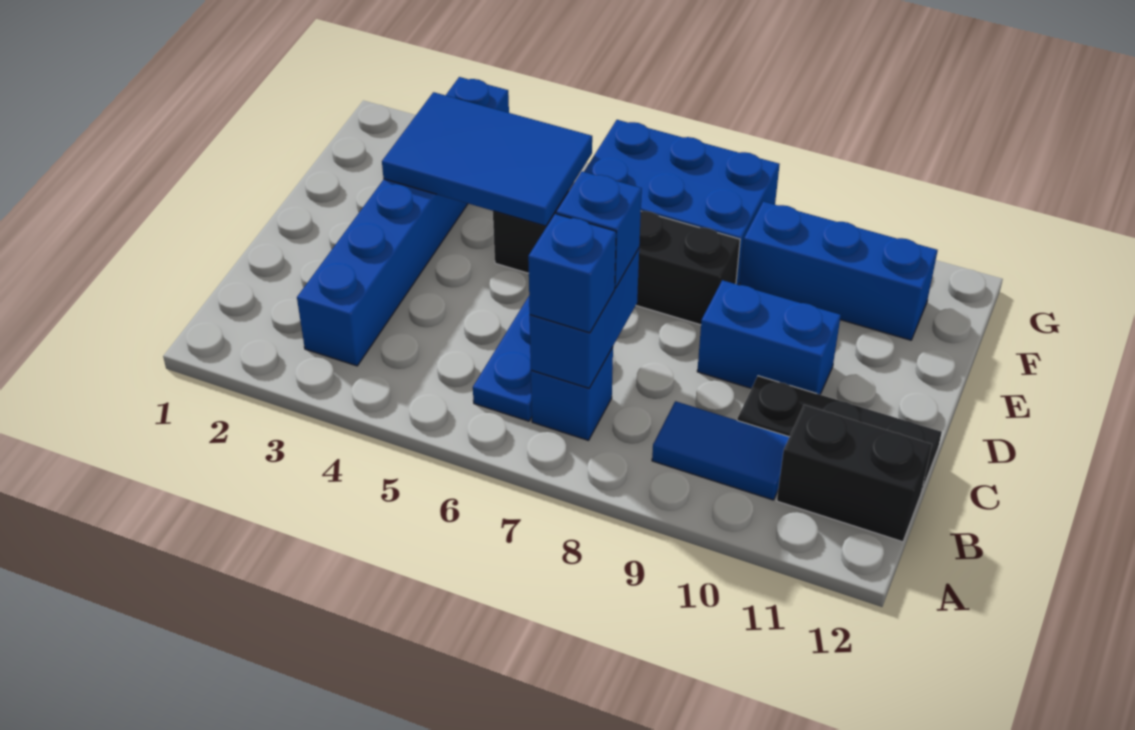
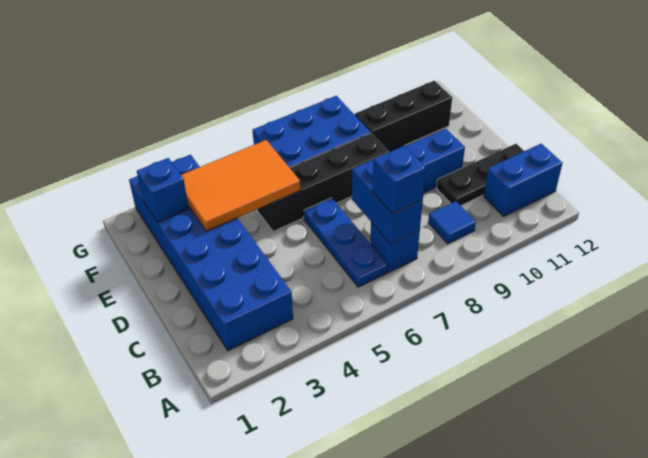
blue brick B3:G3 level 1 -> blue brick B2:G3 level 1
blue tile B9:B10 level 1 -> blue tile B9 level 1
black brick B11:B12 level 1 -> blue brick B11:B12 level 1
blue brick C7 level 3 -> blue brick F2 level 2
blue tile E3:F5 level 2 -> orange tile E3:F5 level 2
blue brick F9:F11 level 1 -> black brick F9:F11 level 1

